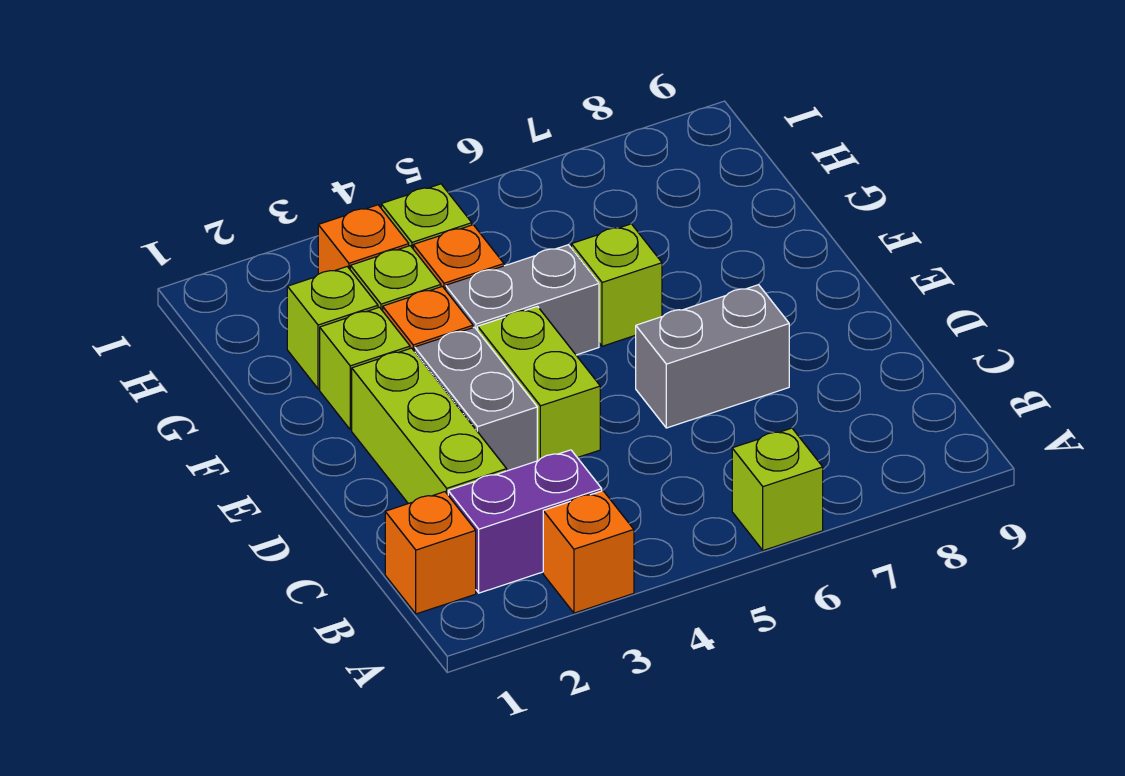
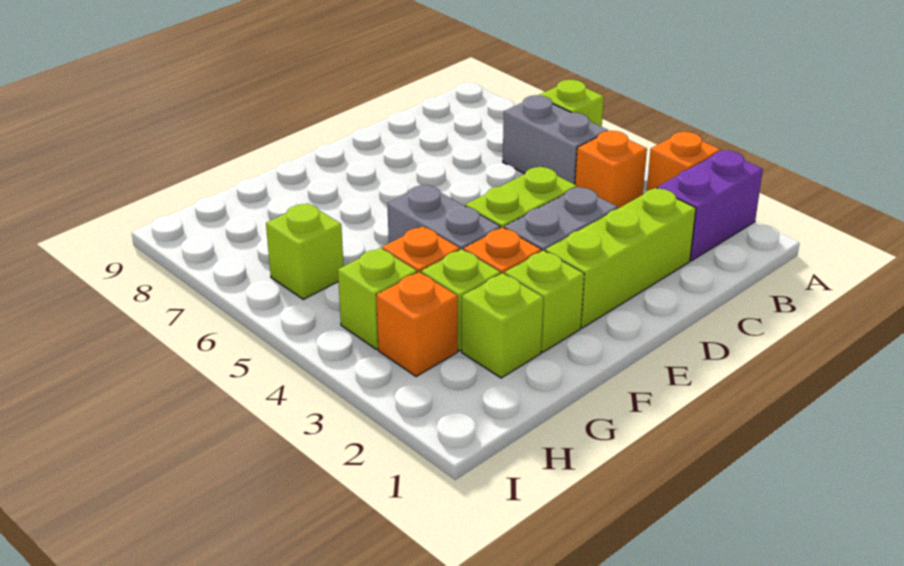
orange brick B1 level 1 -> orange brick B4 level 1
purple brick B2:B3 level 1 -> purple brick A2:B2 level 1
grey brick D6:D7 level 1 -> grey brick B5:B6 level 1
lime brick F6 level 1 -> lime brick H6 level 1

